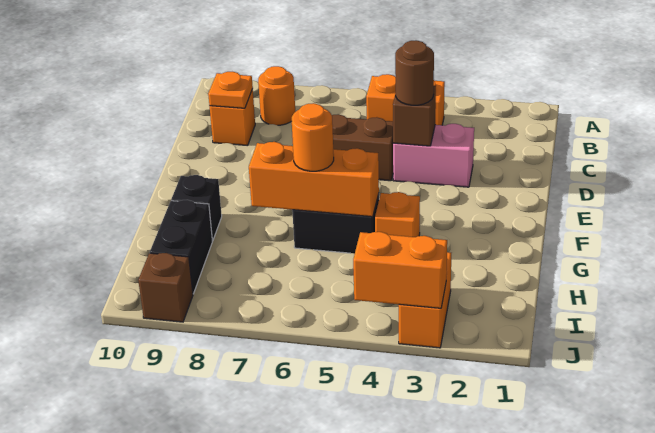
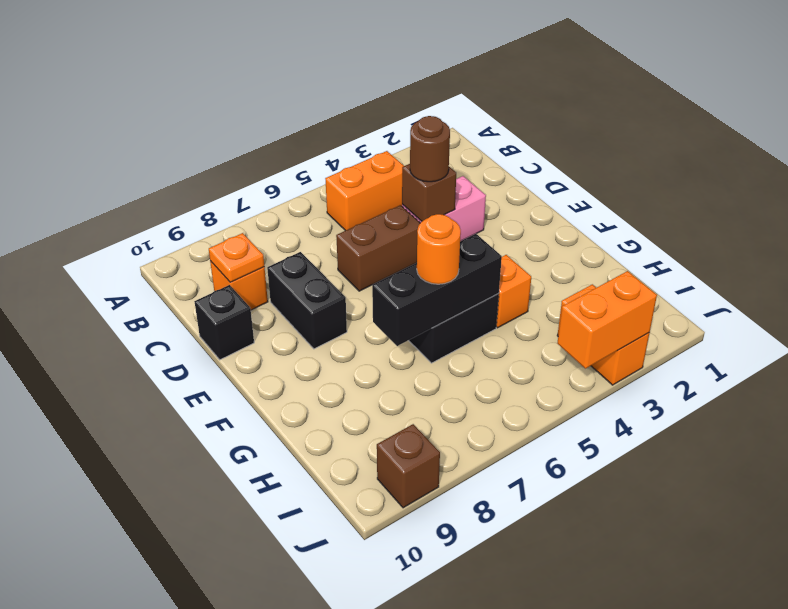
orange round brick B8 level 1 -> none
orange brick G5:G7 level 2 -> black brick G5:G7 level 2
black brick G9 level 1 -> black brick D10 level 1
black brick H9:I9 level 1 -> black brick D8:E8 level 1

